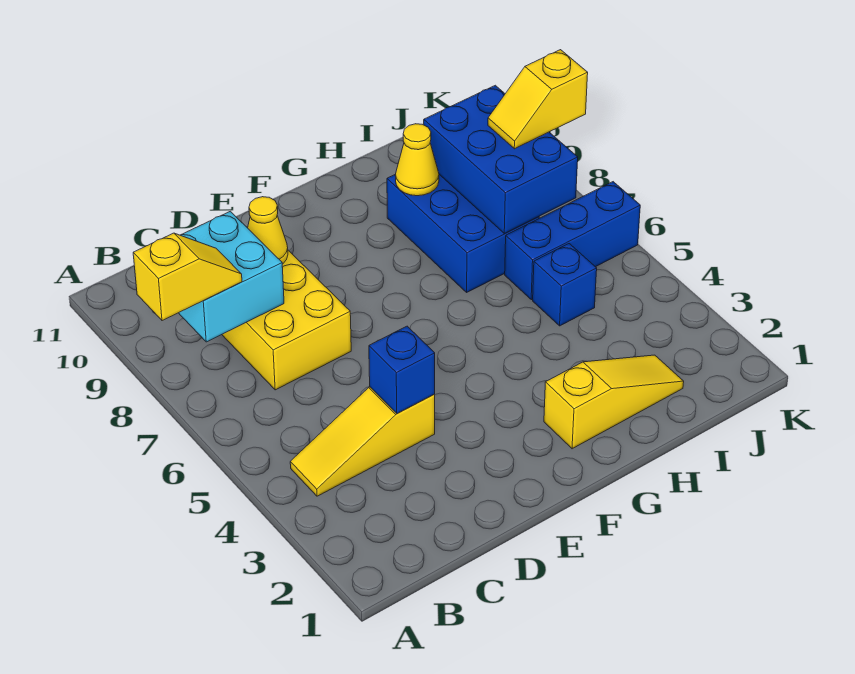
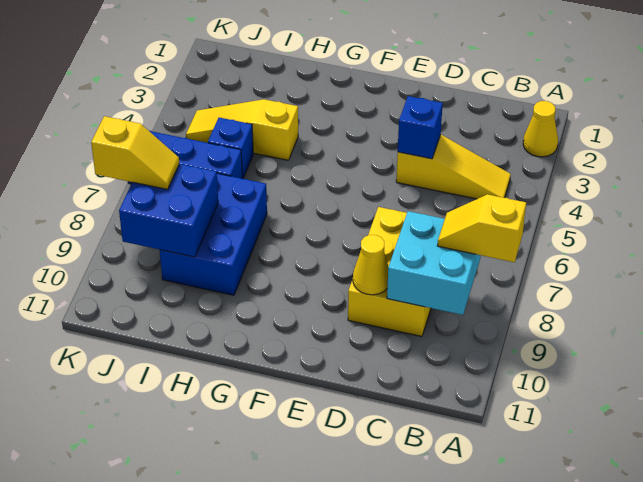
yellow slope G2:I2 level 1 top G -> yellow slope H4:J4 level 1 top H
yellow cone H9 level 2 -> yellow cone A2 level 1
blue brick I7:J9 level 2 -> blue brick I8:J9 level 2

